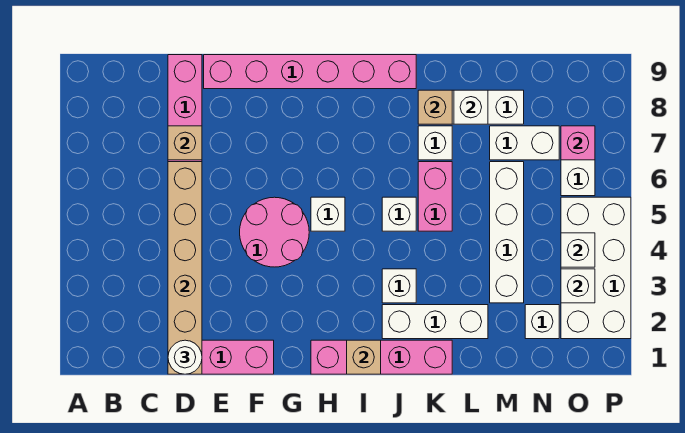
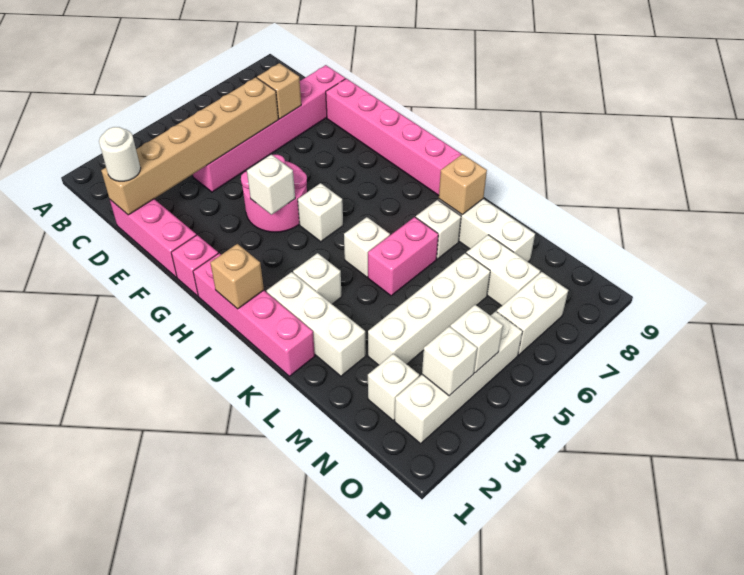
white brick L8 level 2 -> white brick G4 level 2
white brick O2:P5 level 1 -> white brick O2:O5 level 1
pink brick O7 level 2 -> pink brick G1 level 1

